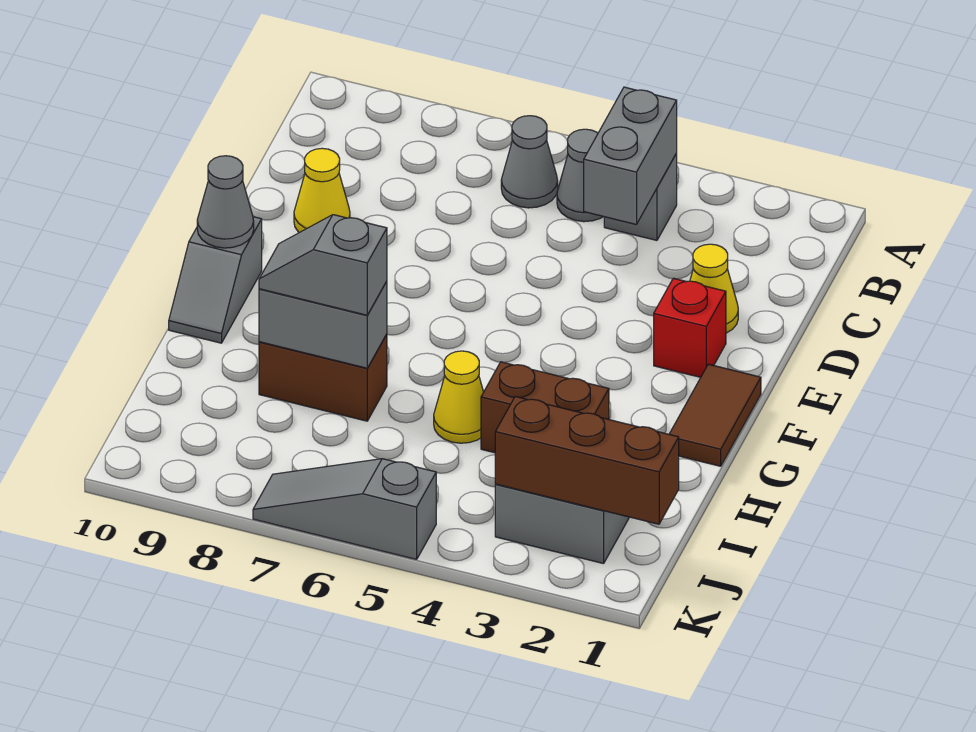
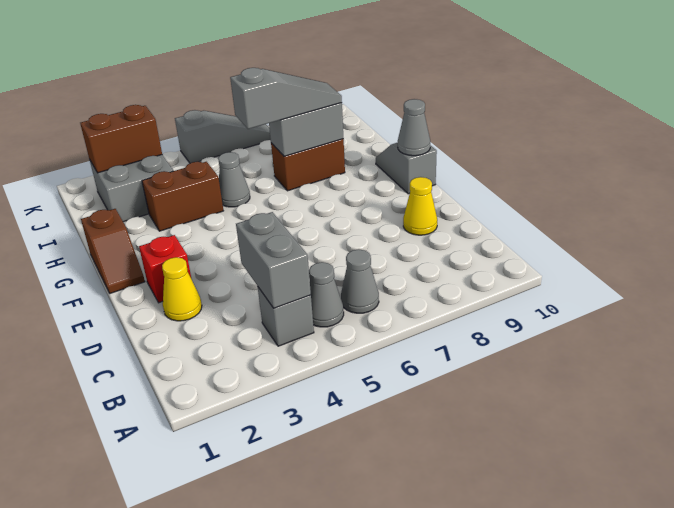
brown tile F1:G1 level 1 -> brown slope F1:G1 level 1 top G
yellow cone H5 level 1 -> grey cone H5 level 1
grey slope H7:H8 level 3 top 7 -> grey slope H6:H8 level 3 top 6
brown brick J1:J3 level 2 -> brown brick J2:J3 level 2

